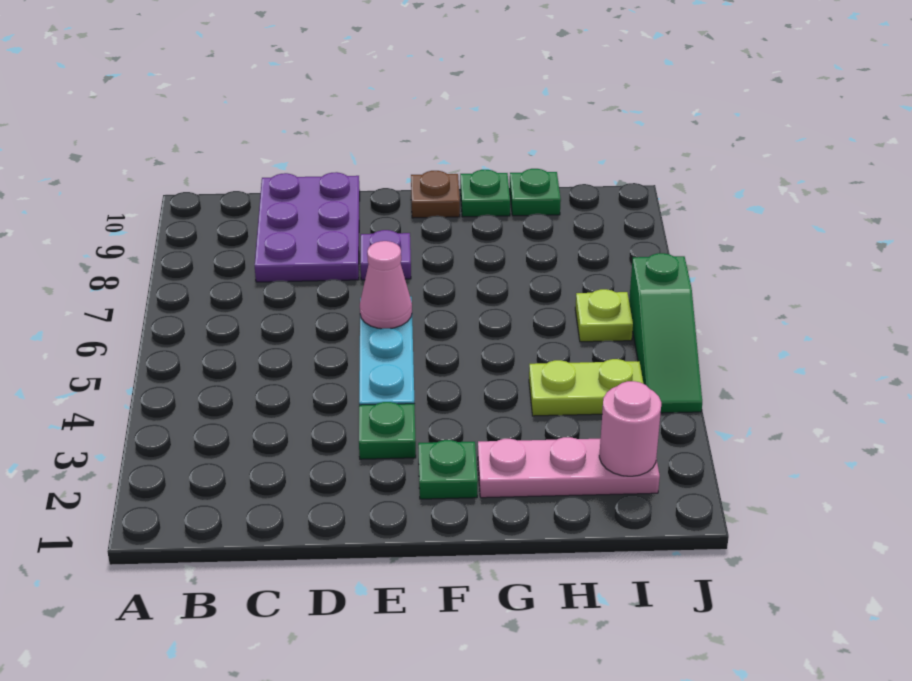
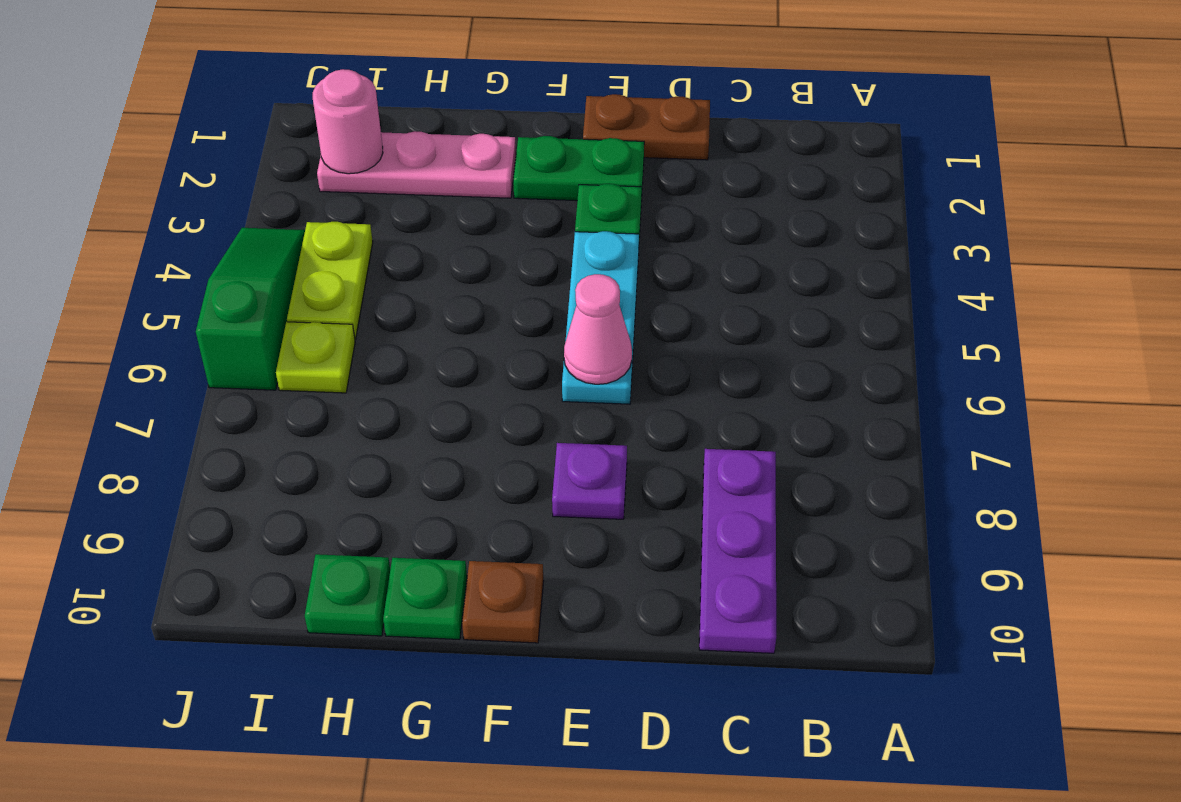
purple plate C8:D10 level 1 -> purple plate C8:C10 level 1
none -> brown plate D1:E1 level 1
green plate F2 level 1 -> green plate E2:F2 level 1
lime plate H4:I4 level 1 -> lime plate I4:I5 level 1

